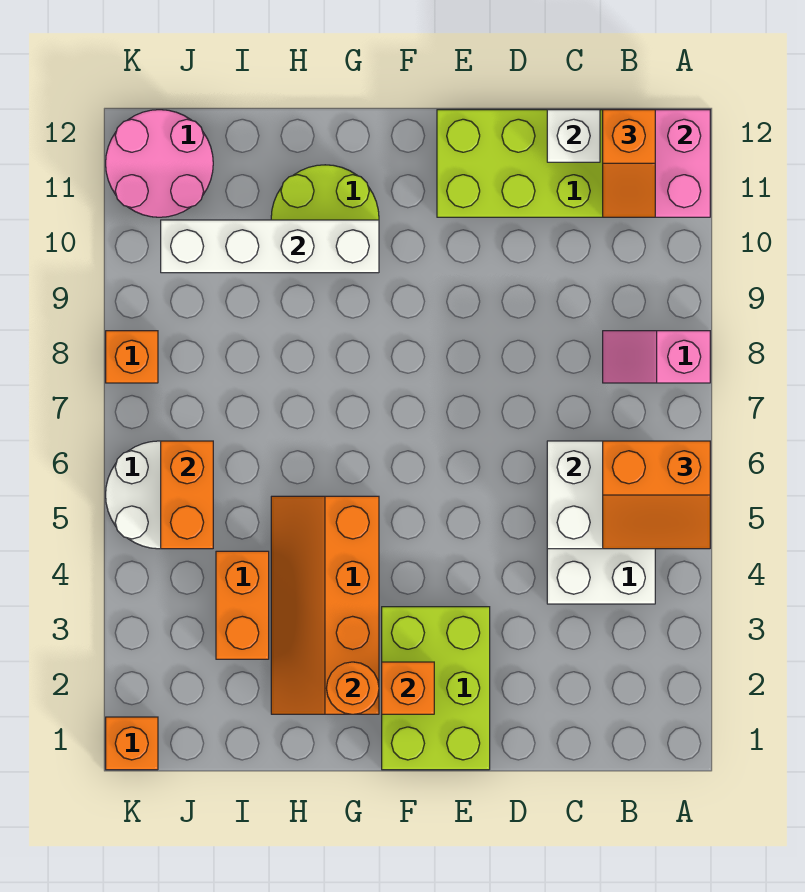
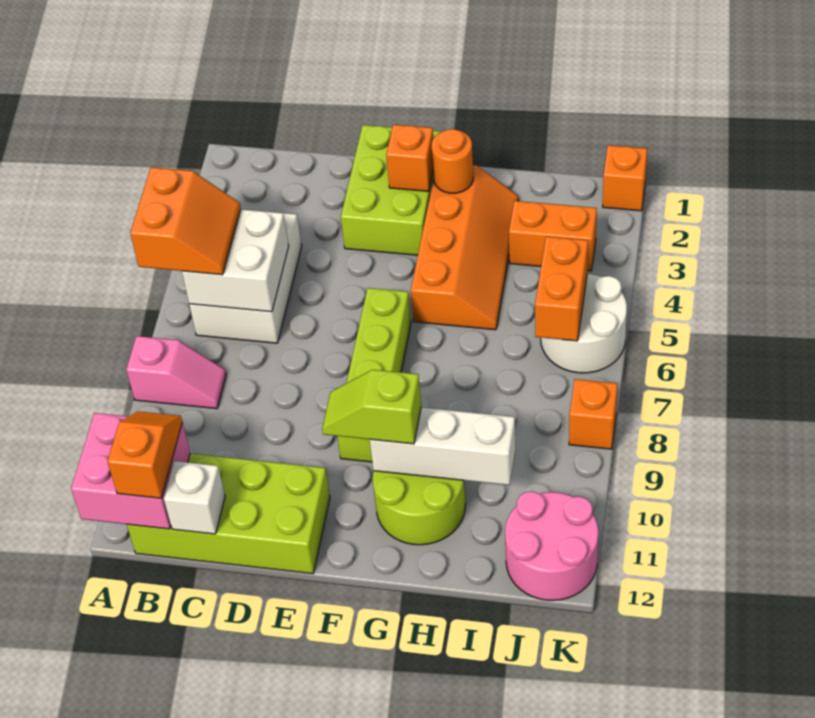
orange slope A5:B6 level 3 top 6 -> orange slope A5:B6 level 3 top A
none -> lime brick F6:F9 level 1
none -> lime slope F10:G10 level 3 top G
white brick G10:J10 level 2 -> white brick G10:I10 level 2
orange brick I3:I4 level 1 -> orange brick I3:J3 level 1

